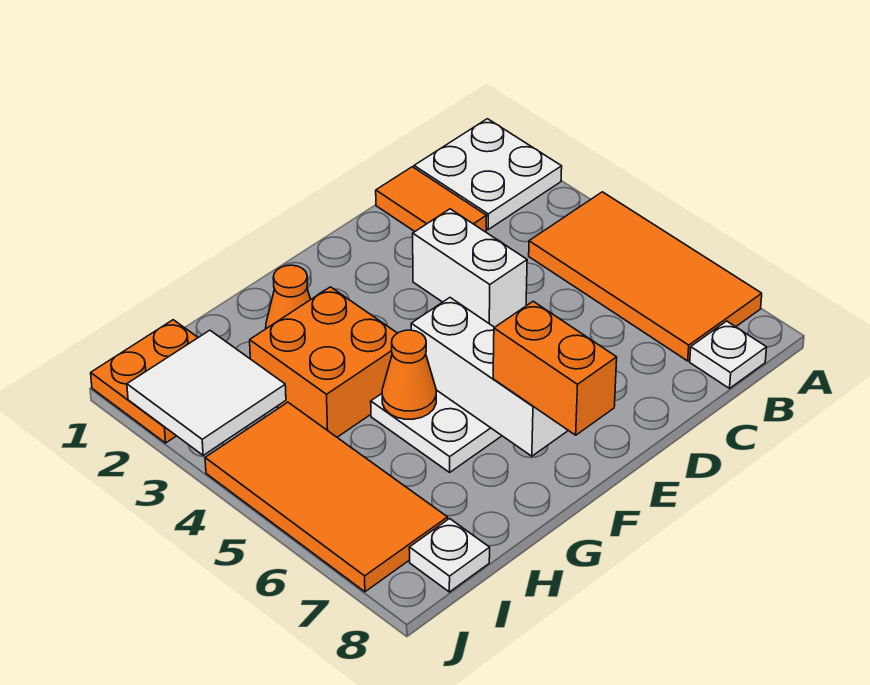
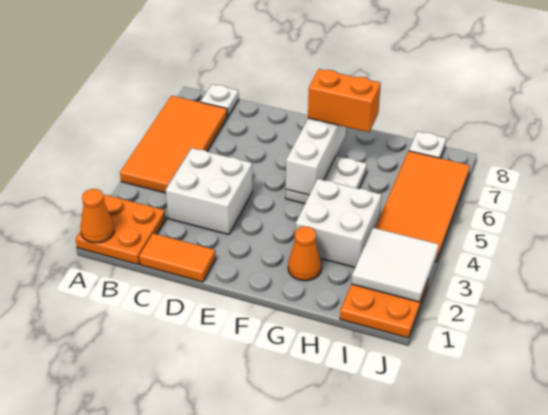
white plate A1:B2 level 1 -> orange plate A1:B2 level 1
orange tile C1:C2 level 1 -> orange tile C1:D1 level 1
white brick D3:D4 level 1 -> white brick C3:D4 level 1
orange brick F7:F8 level 3 -> orange brick F7:G7 level 3
orange brick G3:H4 level 1 -> white brick G3:H4 level 1
orange cone G5 level 2 -> orange cone A1 level 2

